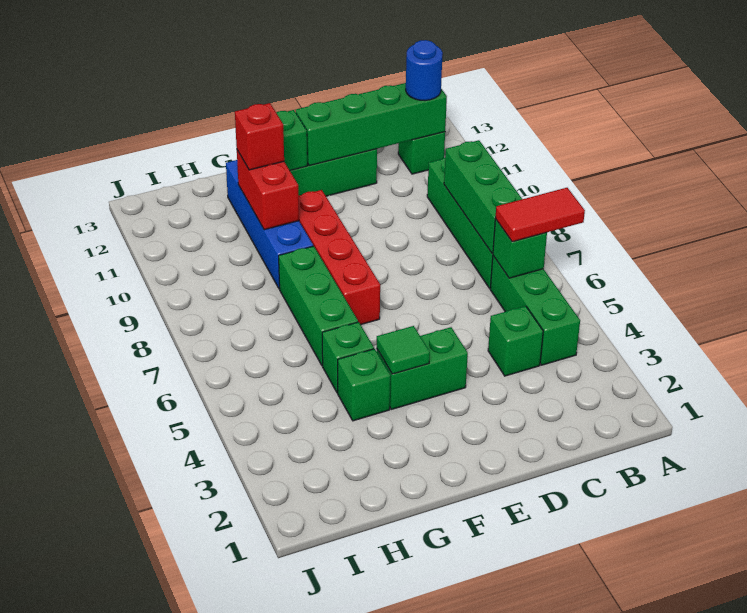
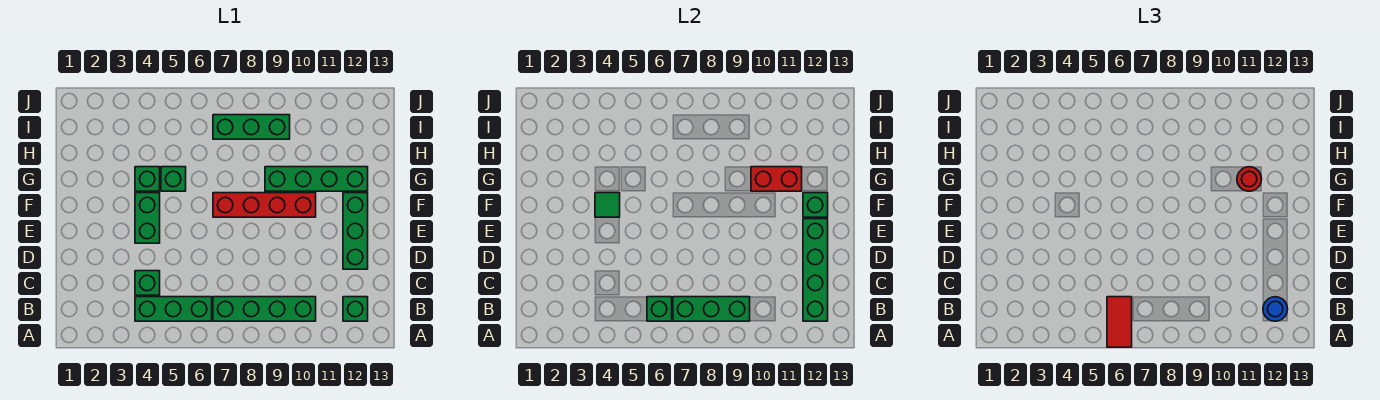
green brick G6:G8 level 1 -> green brick I7:I9 level 1
blue brick G9:G12 level 1 -> green brick G9:G12 level 1
red brick G11 level 3 -> red round brick G11 level 3

